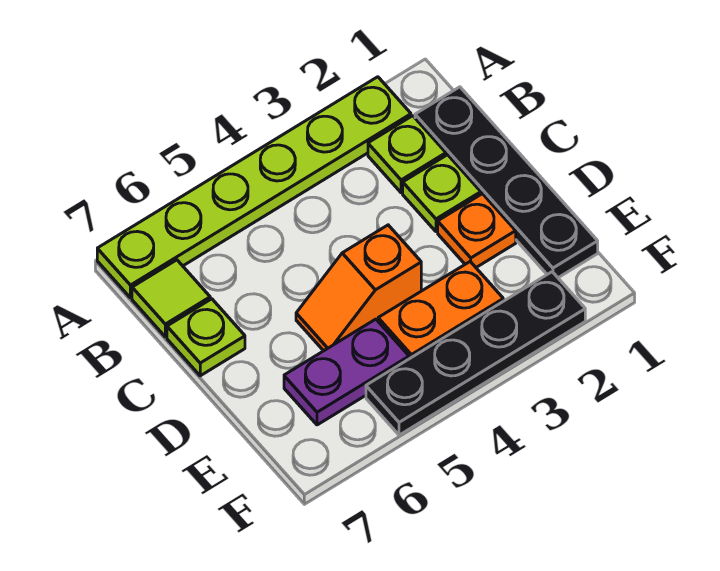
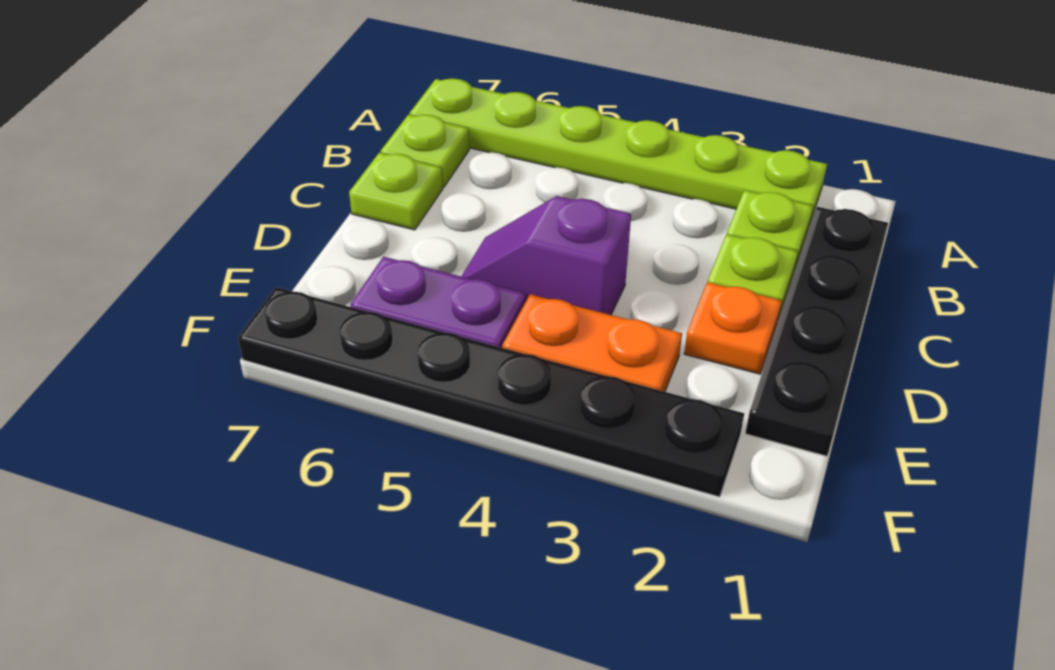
lime tile B7 level 1 -> lime plate B7 level 1
orange slope D4:D5 level 1 top 4 -> purple slope D4:D5 level 1 top 4
black plate F2:F5 level 1 -> black plate F2:F7 level 1

